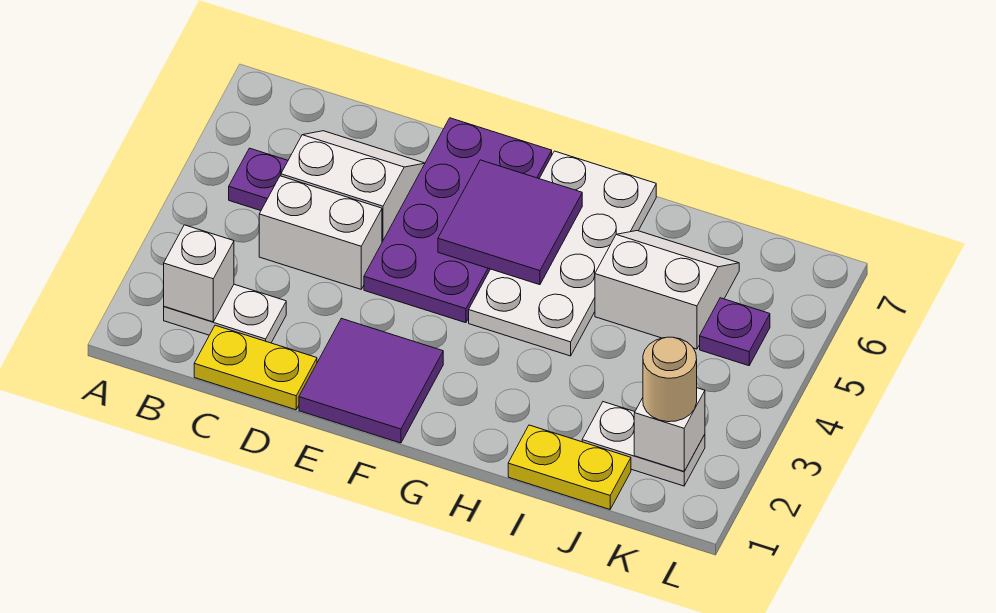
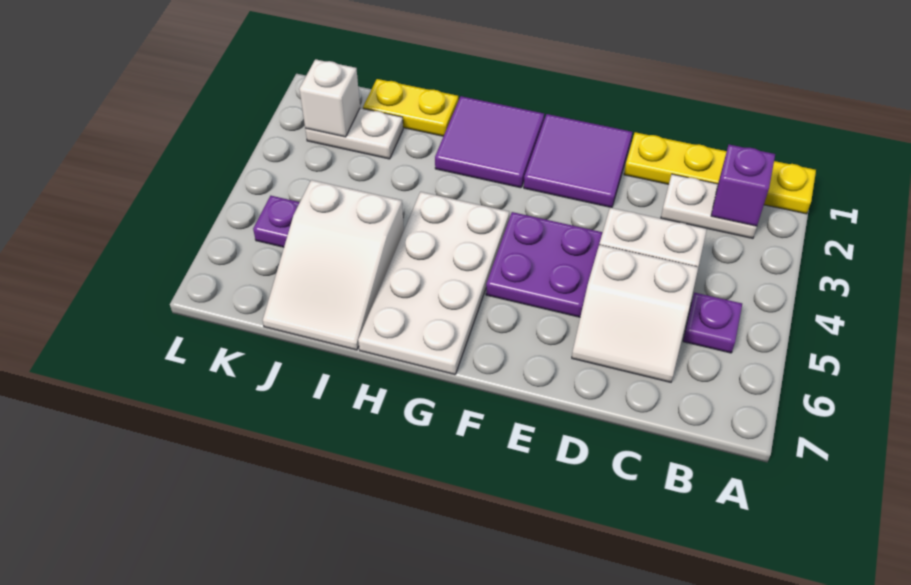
white brick B2 level 2 -> purple brick B2 level 2
yellow plate C1:D1 level 1 -> yellow plate A1:D1 level 1
purple plate E4:F7 level 1 -> purple plate E4:F5 level 1
purple tile F5:G6 level 2 -> purple tile G1:H2 level 1
white slope I5:J6 level 1 top 5 -> white slope I5:J7 level 1 top 5
tan round brick K2 level 3 -> none

